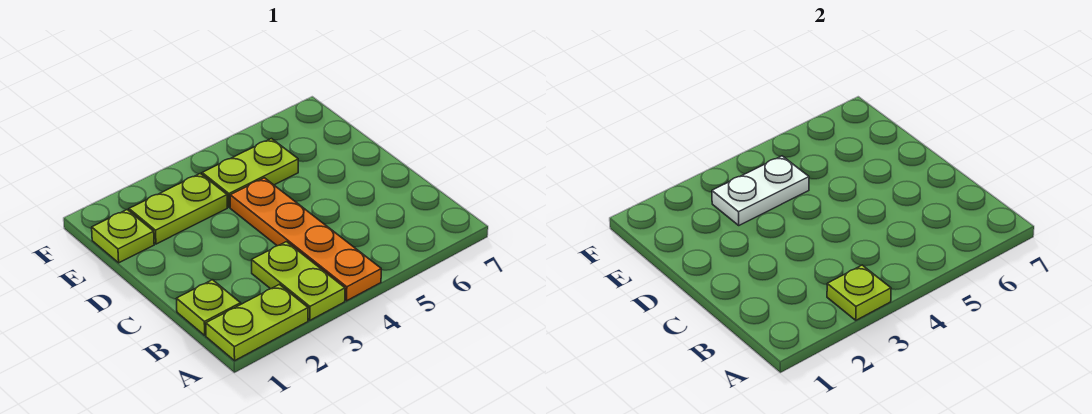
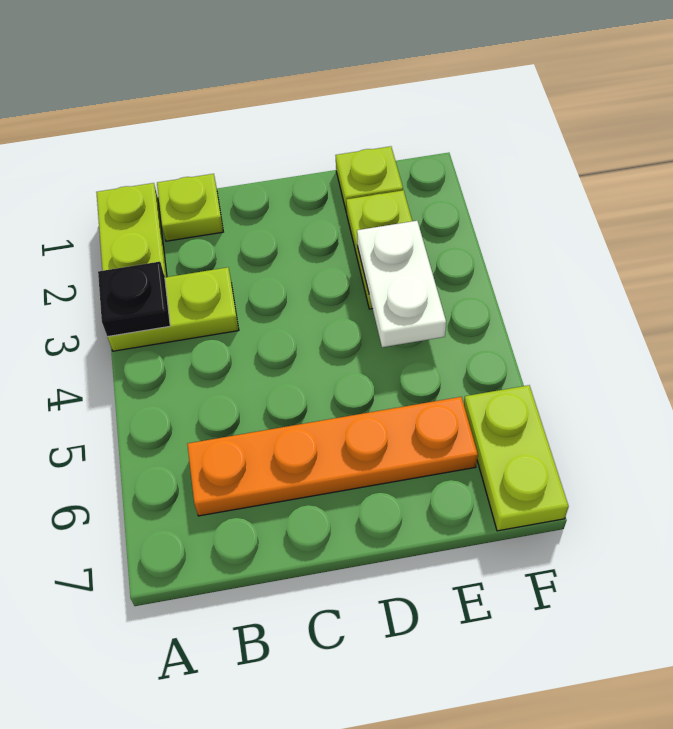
lime plate A3 level 2 -> black plate A3 level 2
orange plate A4:D4 level 1 -> orange plate B6:E6 level 1
lime plate E4:E5 level 1 -> lime plate F6:F7 level 1

